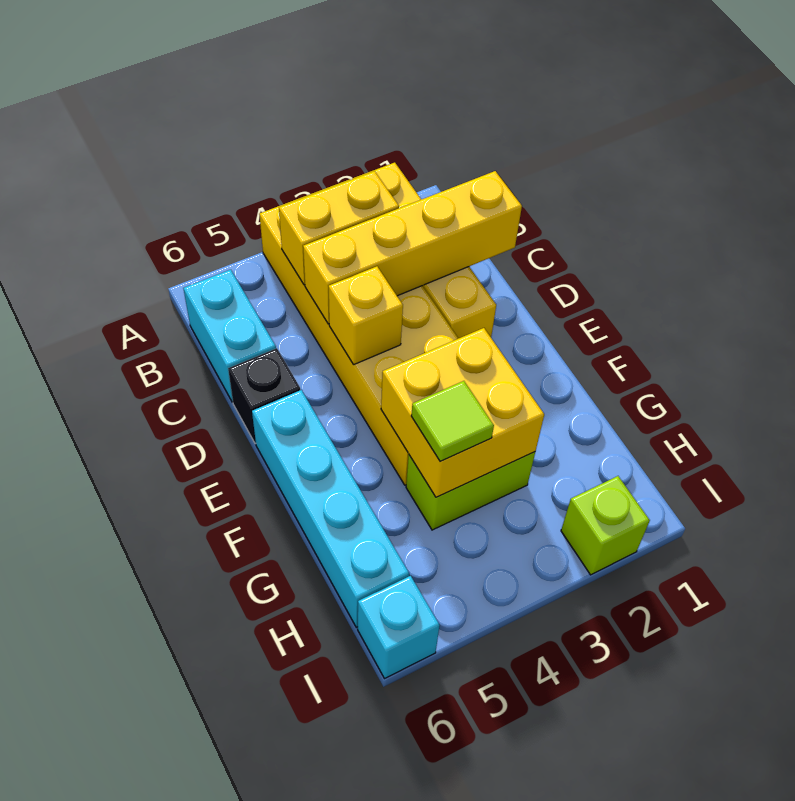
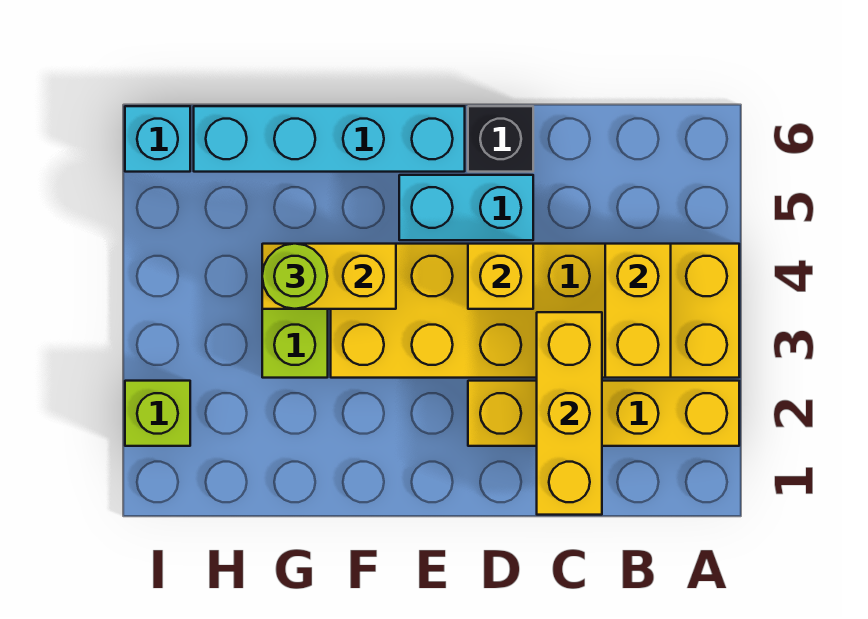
cyan brick B6:C6 level 1 -> cyan brick D5:E5 level 1
yellow brick C1:C4 level 2 -> yellow brick C1:C3 level 2
yellow brick F3:G4 level 2 -> yellow brick F4:G4 level 2
lime tile G4 level 3 -> lime round brick G4 level 3

